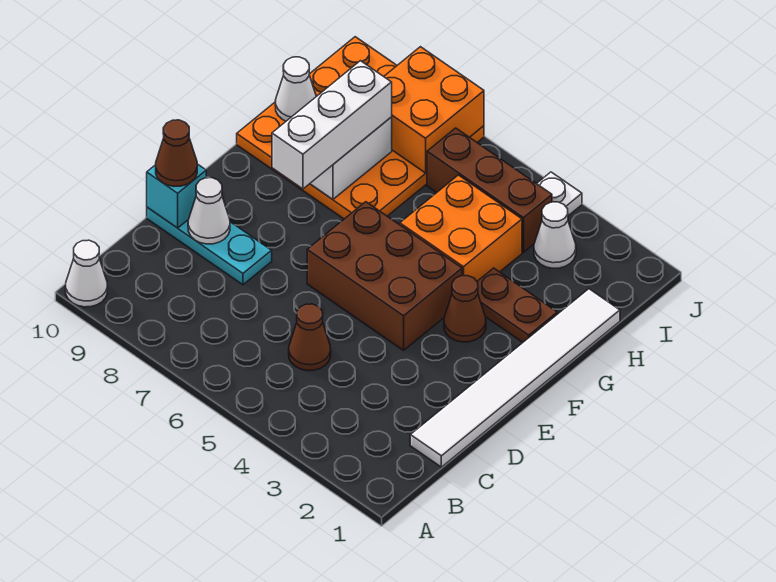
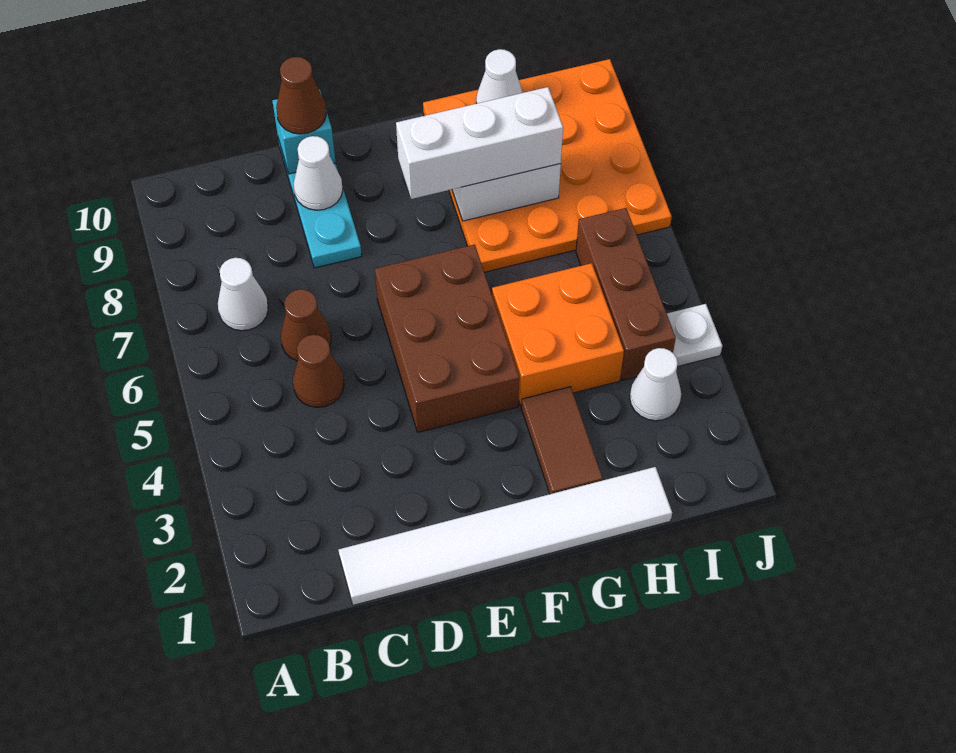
white cone A10 level 1 -> white cone B7 level 1
brown cone F3 level 1 -> brown cone C6 level 1
brown plate G2:G3 level 1 -> brown tile G2:G3 level 1
orange brick I7:J8 level 2 -> none

